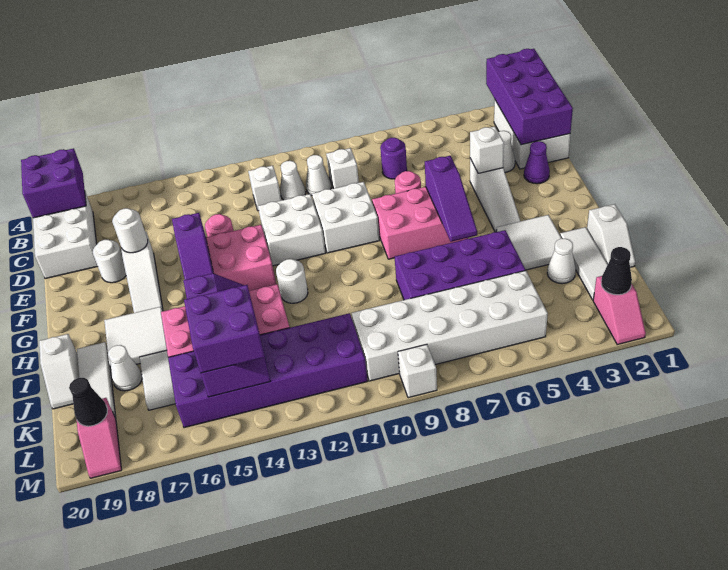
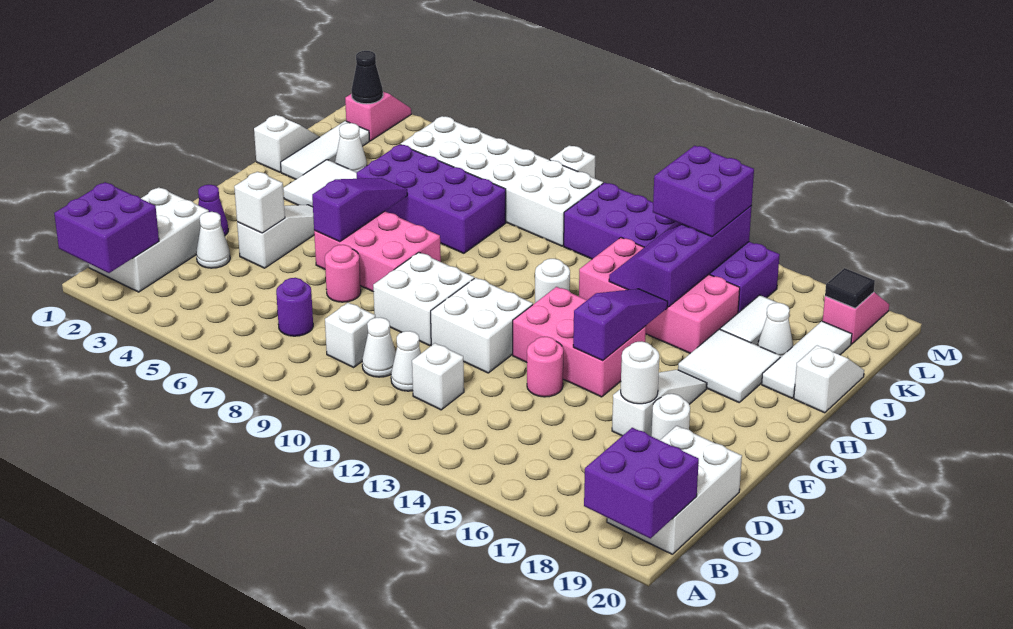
purple brick A1:D2 level 2 -> purple brick A1:B2 level 2
black cone L19 level 2 -> black tile L19 level 2

